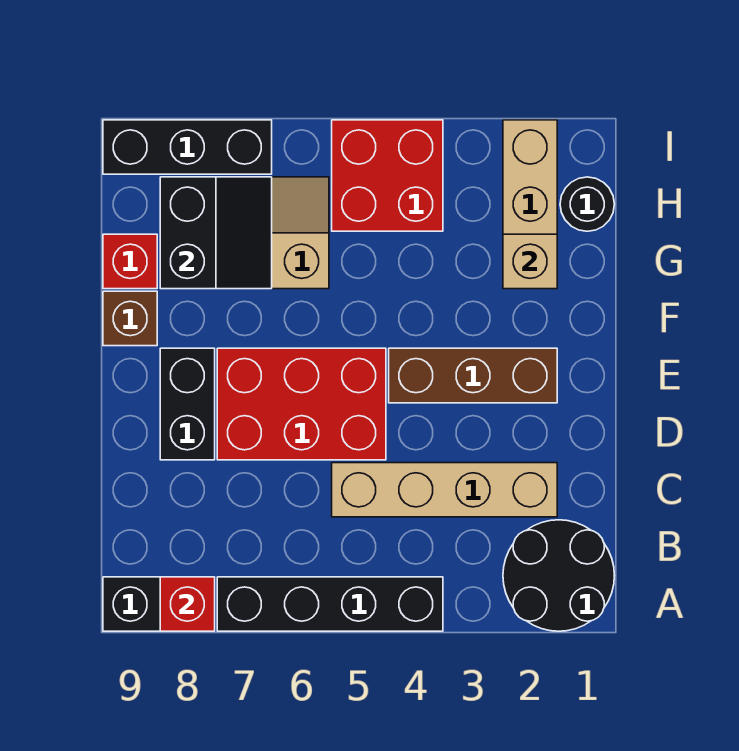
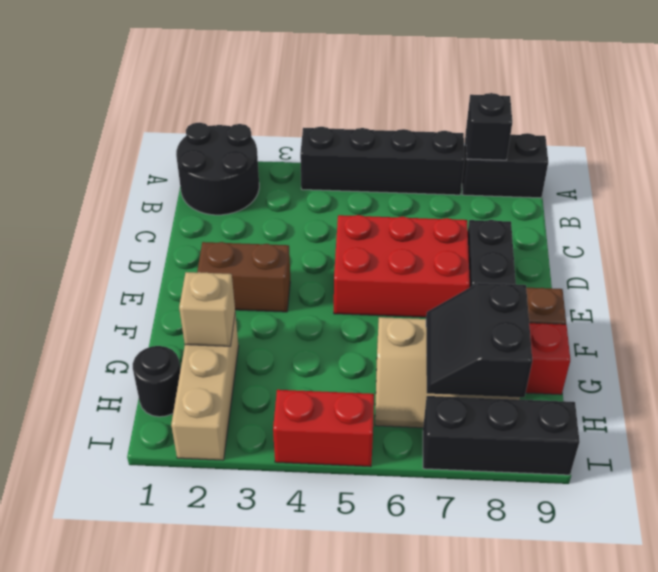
red brick A8 level 2 -> black brick A8 level 2
tan brick C2:C5 level 1 -> none
brown brick E2:E4 level 1 -> brown brick E2:E3 level 1
red brick H4:I5 level 1 -> red brick I4:I5 level 1

